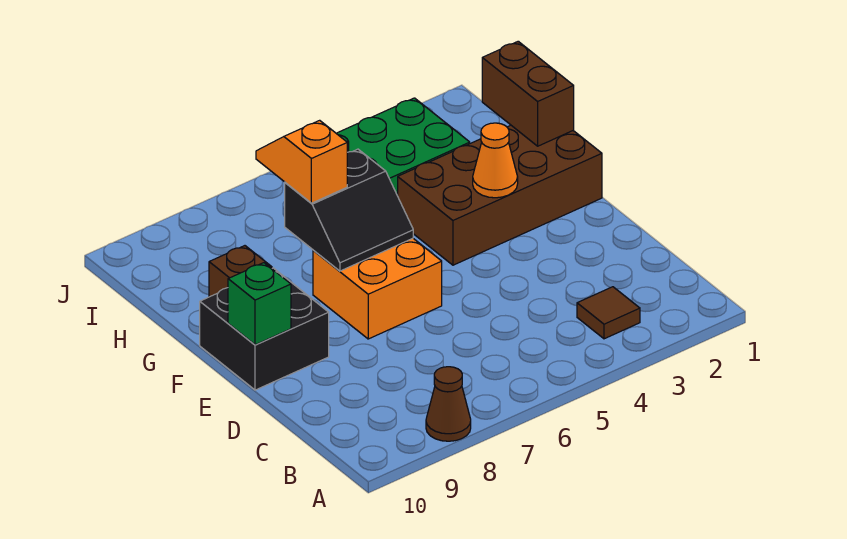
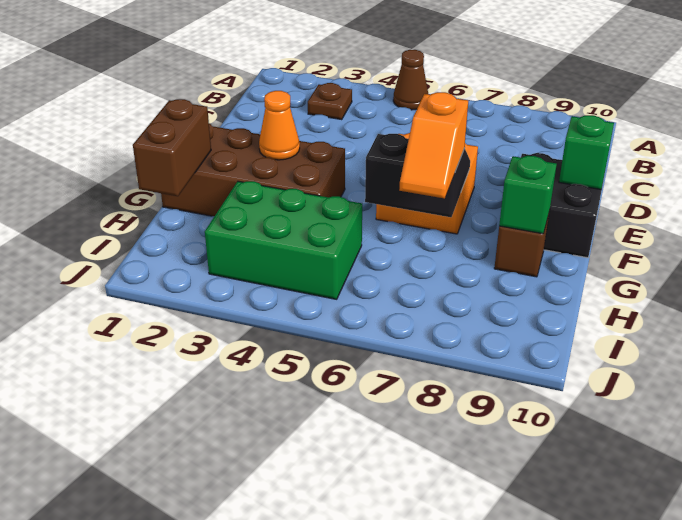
brown cone A8 level 1 -> brown cone A5 level 1
brown tile B3 level 1 -> brown plate B3 level 1
none -> green brick G9 level 2

